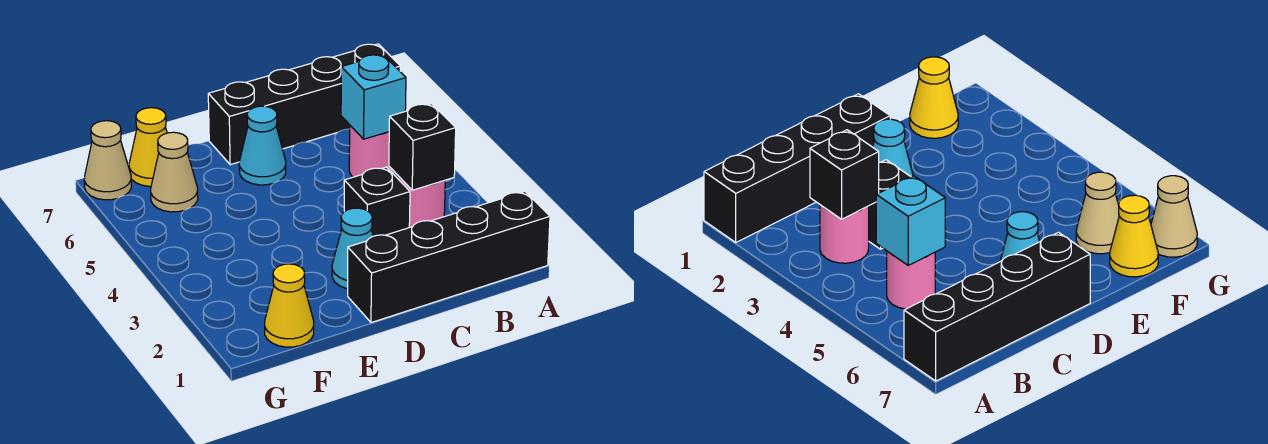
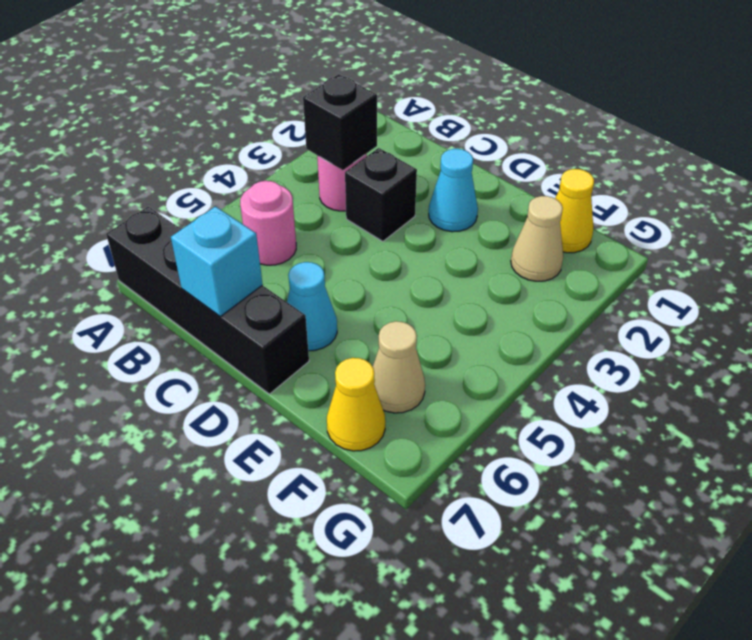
black brick A1:D1 level 1 -> none
cyan brick B5 level 2 -> cyan brick C7 level 2
tan cone G7 level 1 -> tan cone F2 level 1

